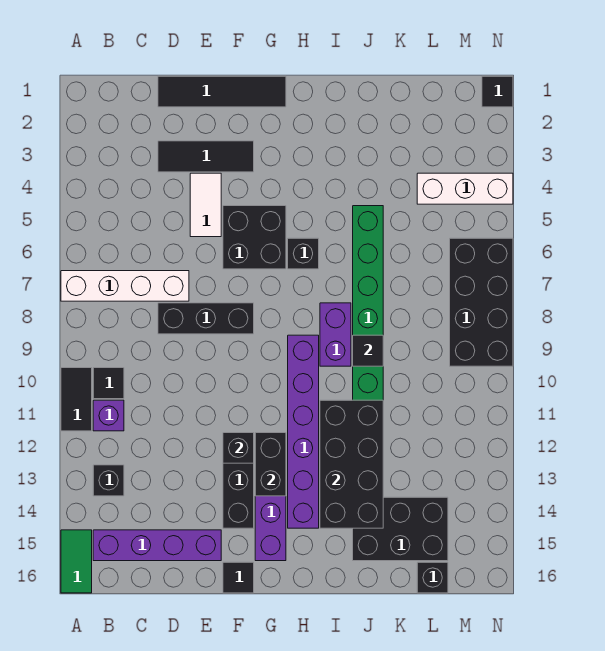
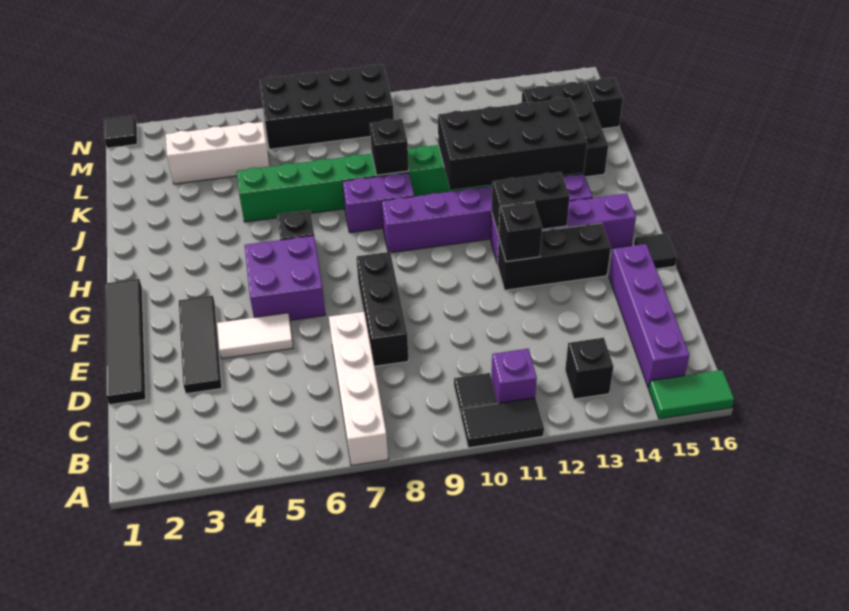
black brick F5:G6 level 1 -> purple brick F5:G6 level 1
black tile J9 level 2 -> black brick J9 level 2
white brick L4:N4 level 1 -> white brick L3:L5 level 1

